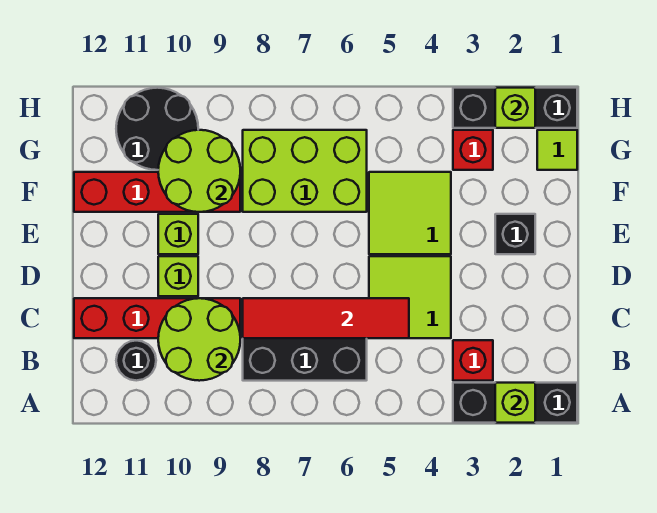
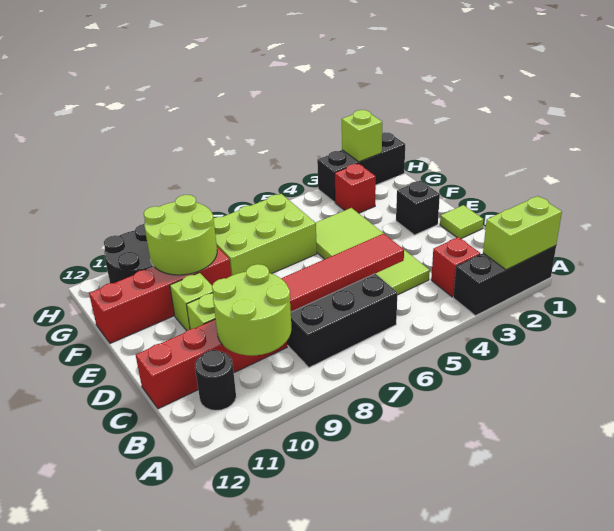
lime brick A2 level 2 -> lime brick A1:A2 level 2
lime tile G1 level 1 -> lime tile D1 level 1

